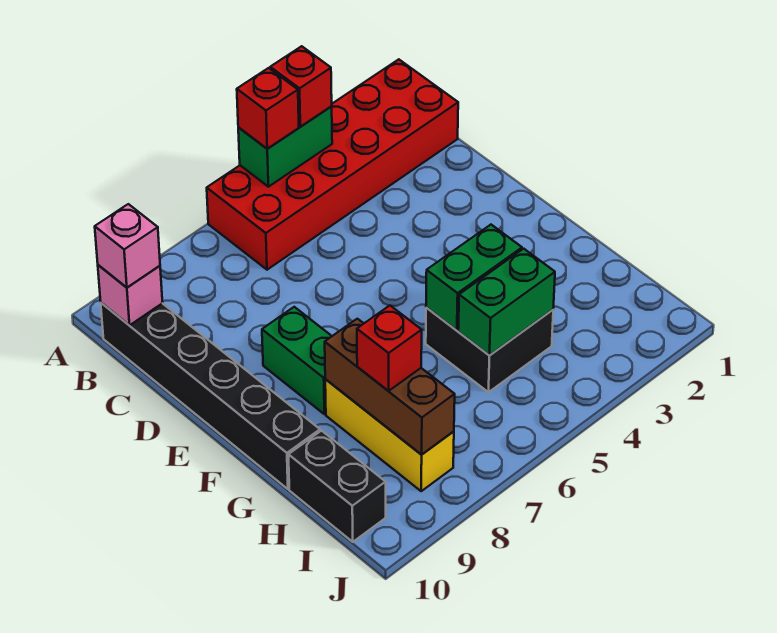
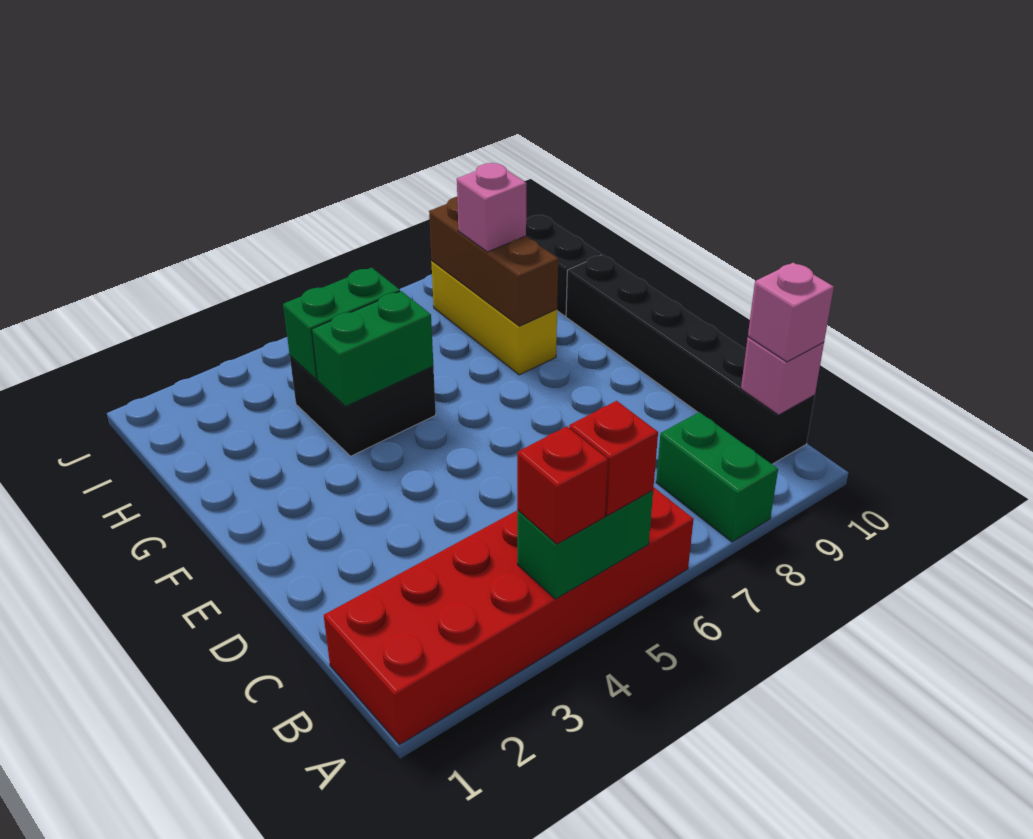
green brick E8:F8 level 1 -> green brick A8:B8 level 1
red brick H8 level 3 -> pink brick H8 level 3

